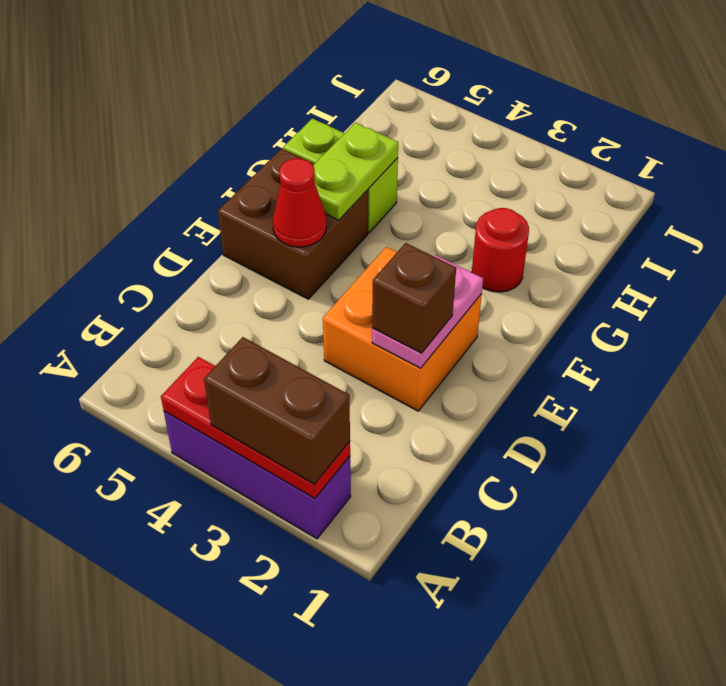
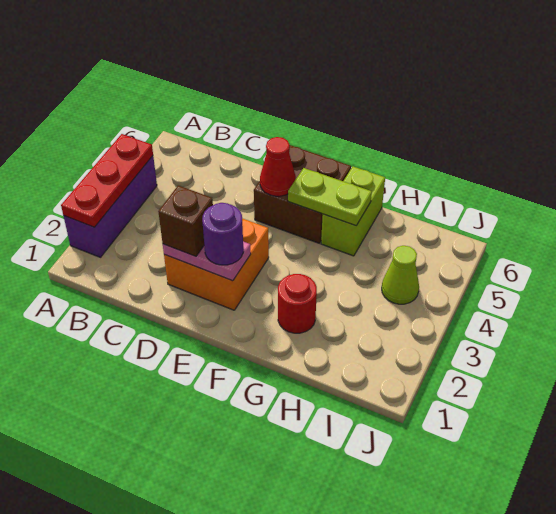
brown brick A2:A3 level 3 -> none
none -> purple round brick E2 level 3
none -> lime cone I4 level 1

